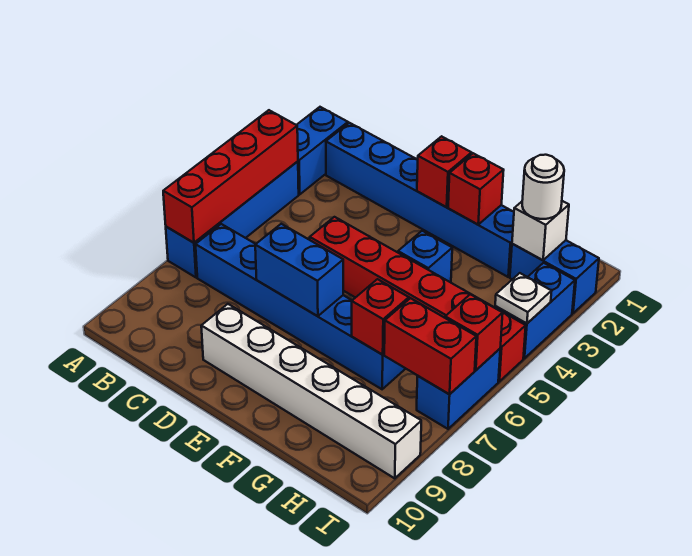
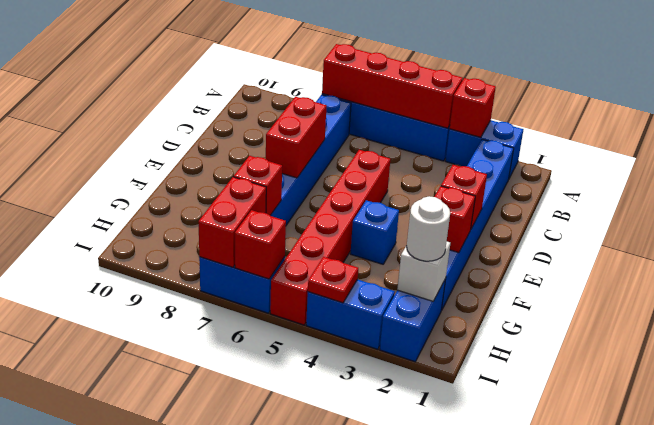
none -> red brick A3 level 2
blue brick D7:E7 level 2 -> red brick D7:E7 level 2
white brick D9:I9 level 1 -> none
white plate I4 level 2 -> red plate I4 level 2

